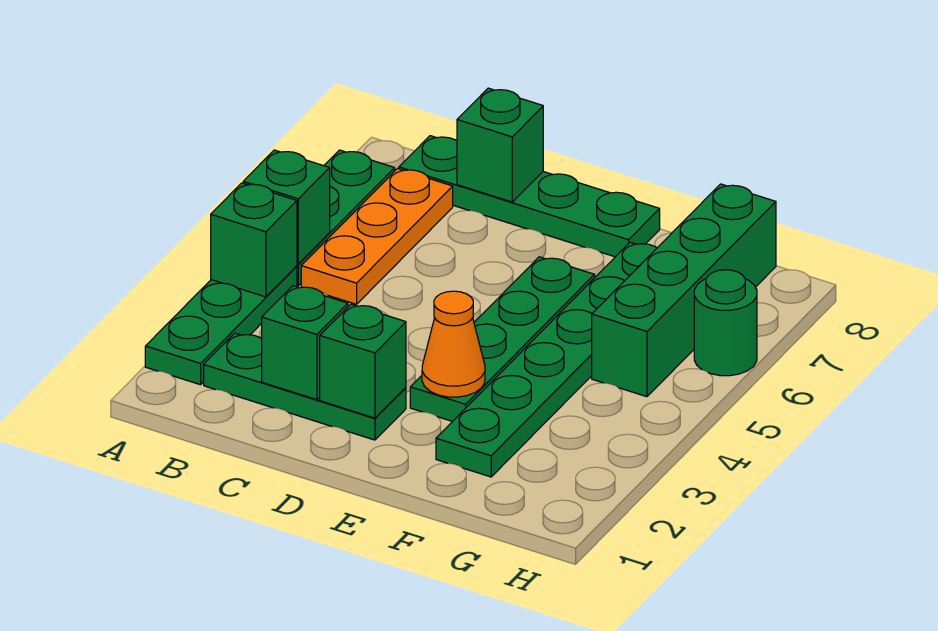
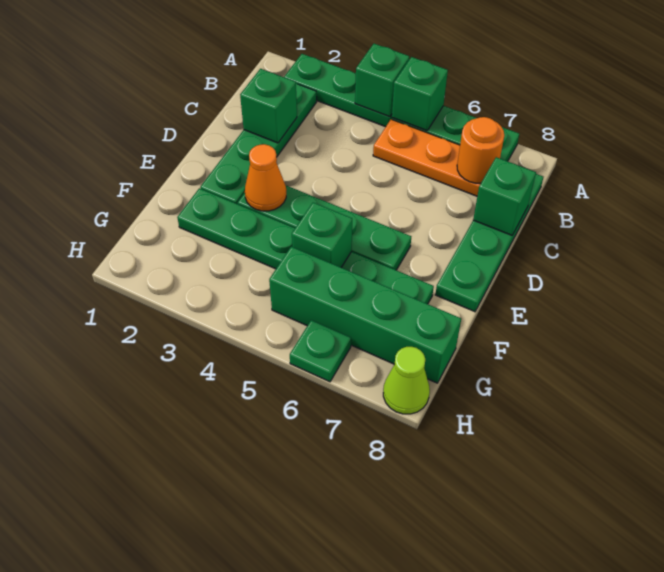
green plate B2:D2 level 1 -> green plate B2:E2 level 1
none -> orange round brick B7 level 2
green brick D2 level 2 -> green brick F5 level 2
green round brick H6 level 1 -> green plate H6 level 1
none -> lime cone H8 level 1

